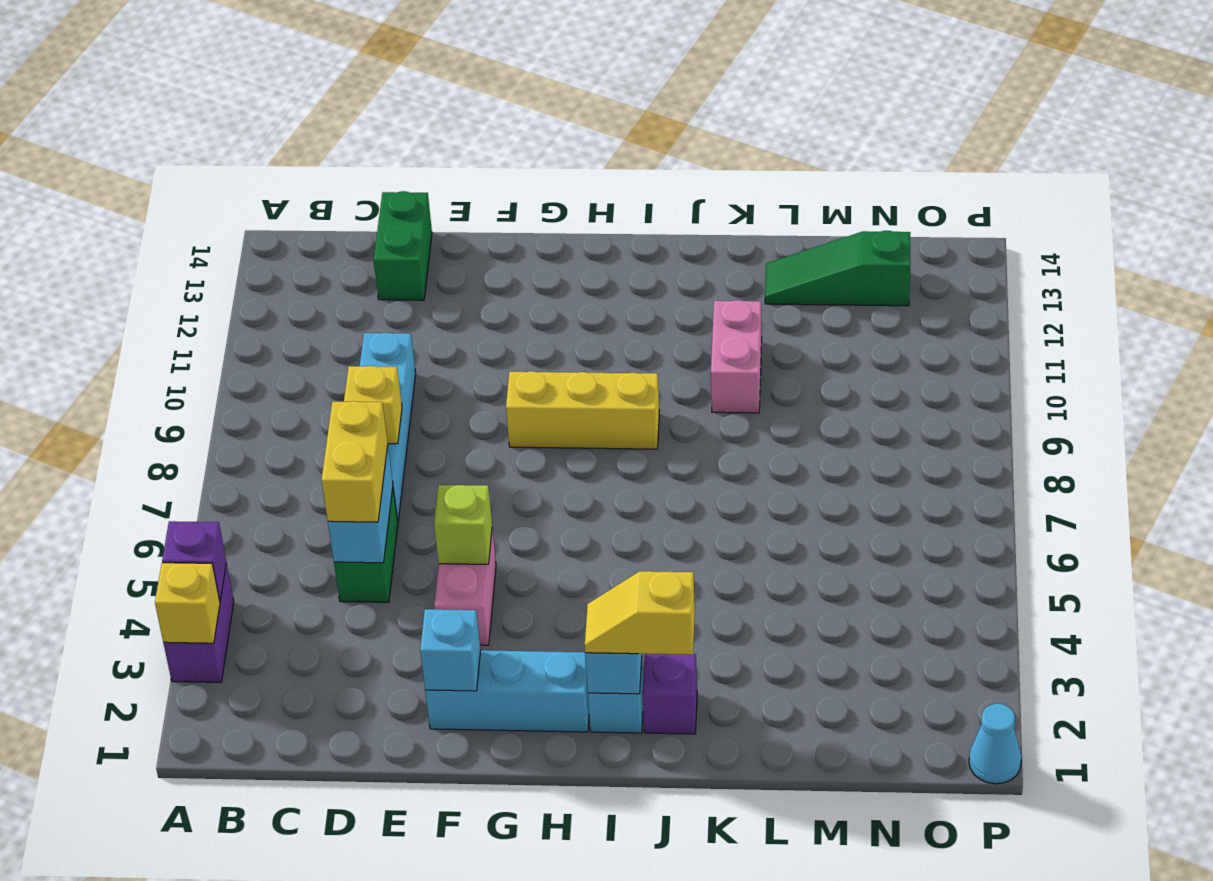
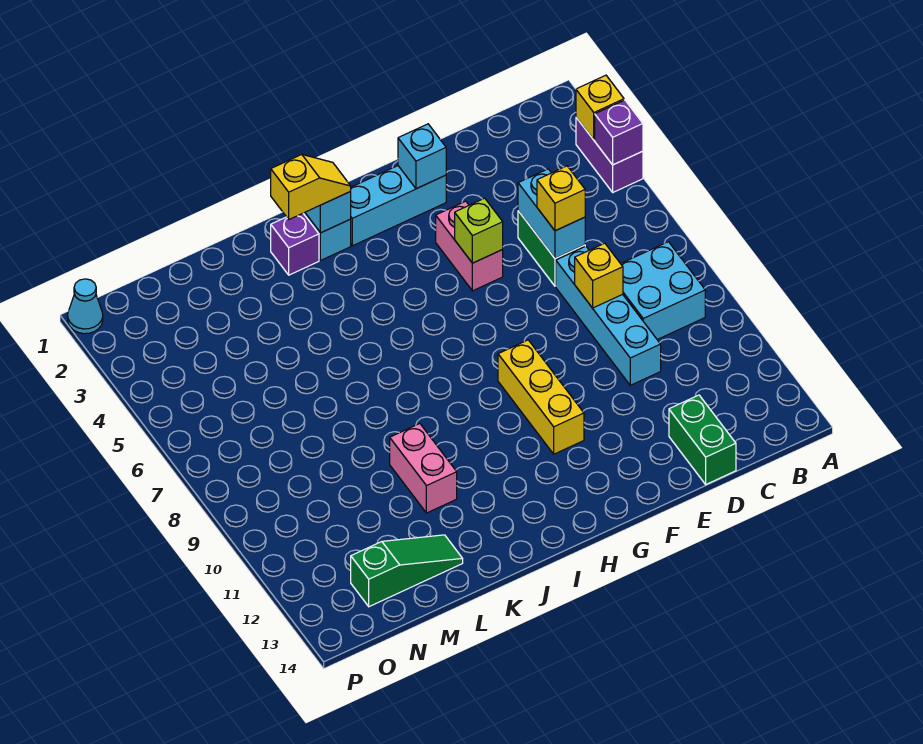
none -> cyan brick B8:C9 level 1
yellow brick D5:D6 level 3 -> yellow brick D6 level 3
yellow brick G9:I9 level 1 -> yellow brick G9:G11 level 1

